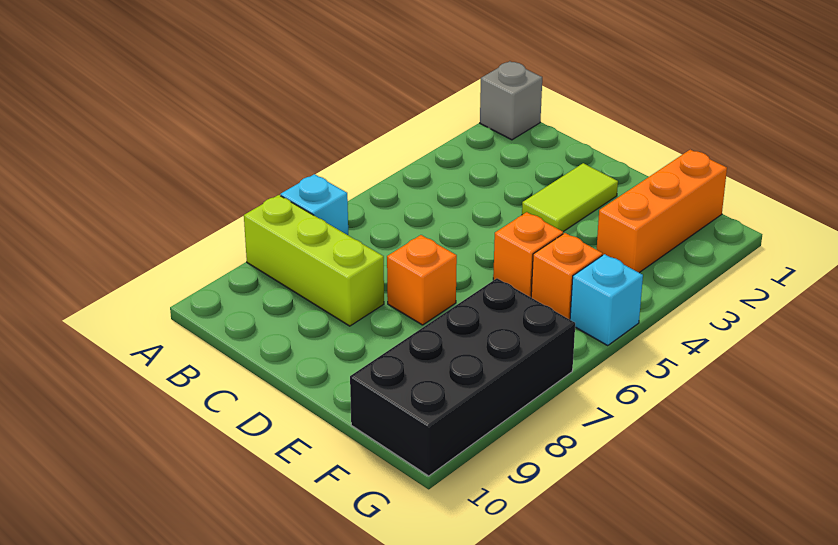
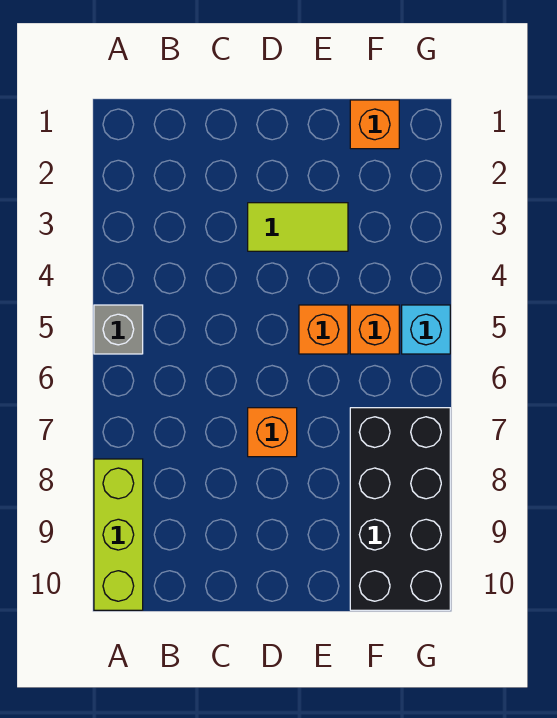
grey brick A1 level 1 -> grey brick A5 level 1
cyan brick A7 level 1 -> none
lime brick A8:C8 level 1 -> lime brick A8:A10 level 1
lime tile D2:D3 level 1 -> lime tile D3:E3 level 1
orange brick F1:F3 level 1 -> orange brick F1 level 1

